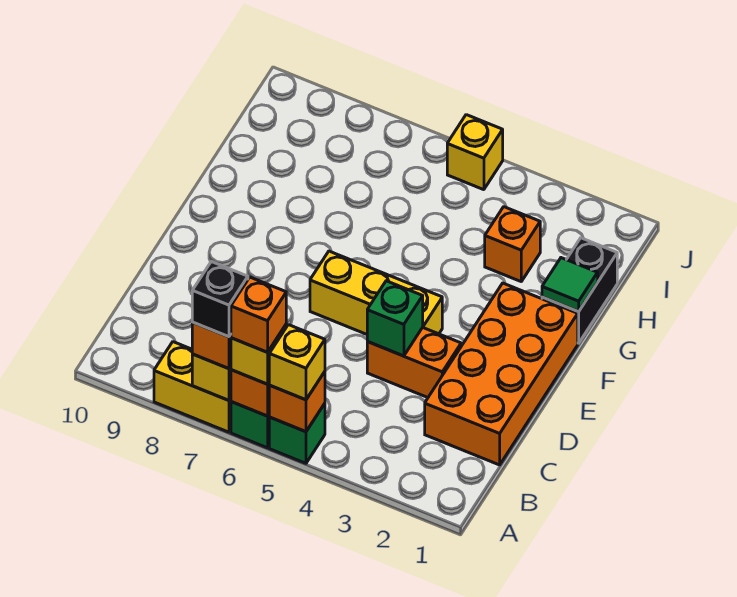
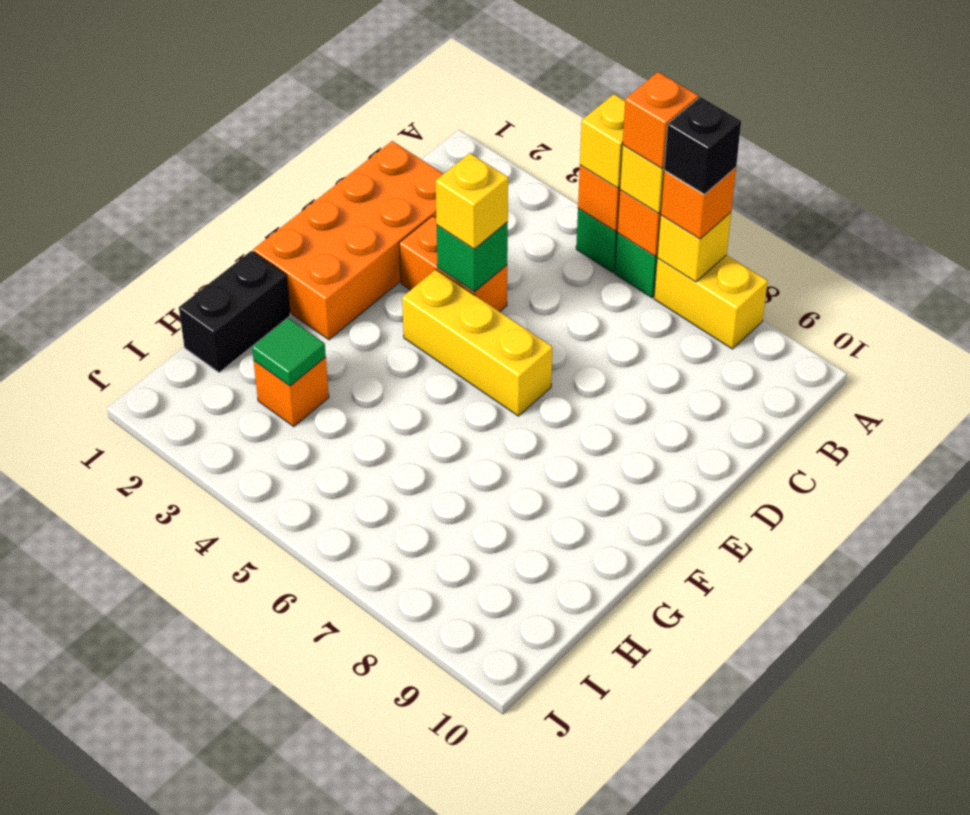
green tile G1 level 2 -> green tile H3 level 2
yellow brick J5 level 1 -> yellow brick D4 level 3

